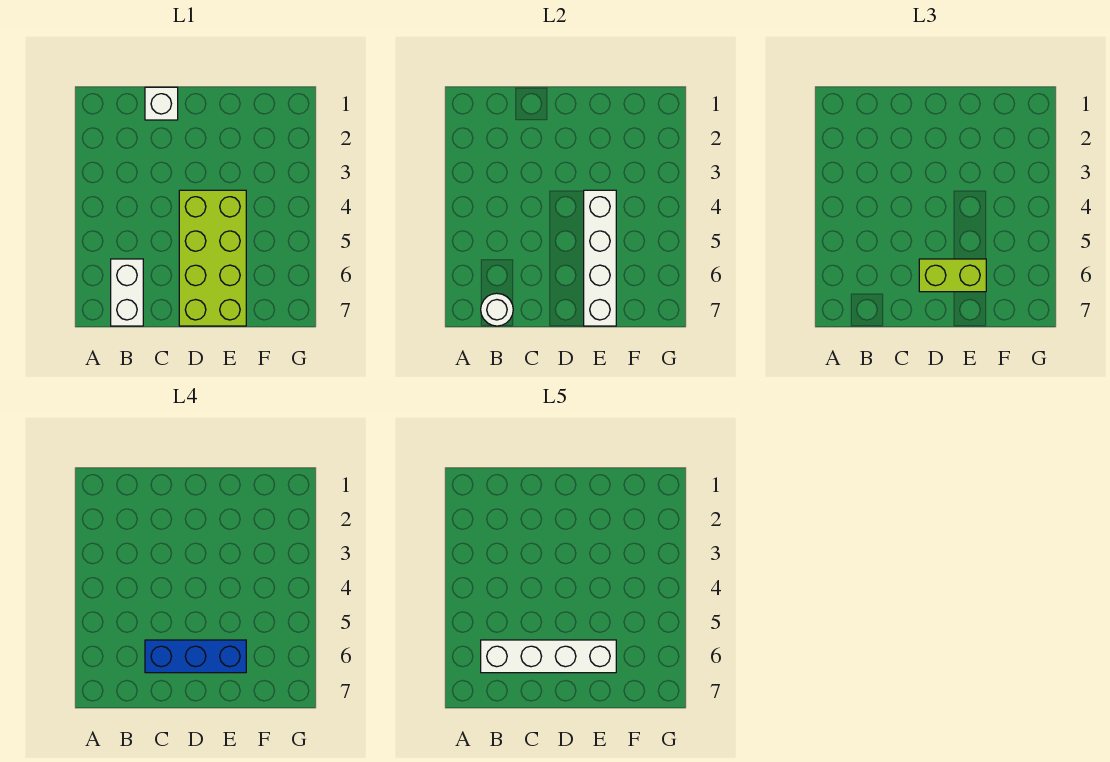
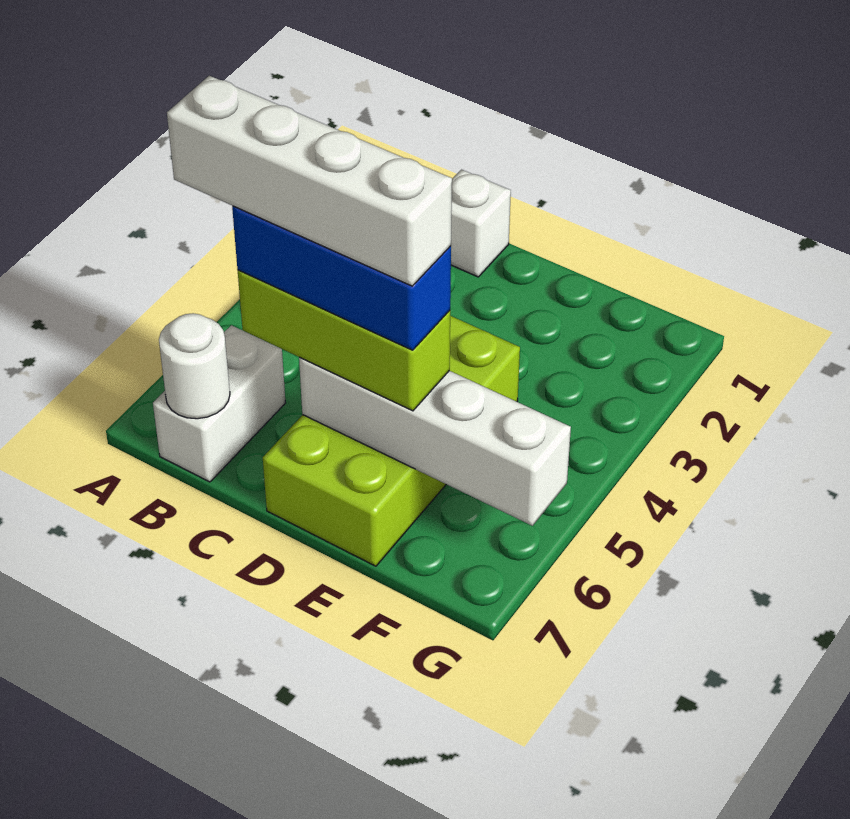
lime brick D6:E6 level 3 -> lime brick C6:E6 level 3
white brick E4:E7 level 2 -> white brick D6:G6 level 2

